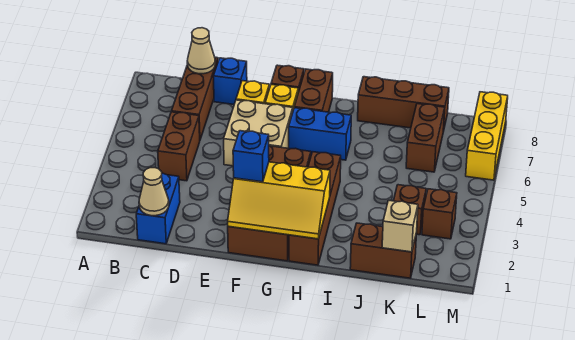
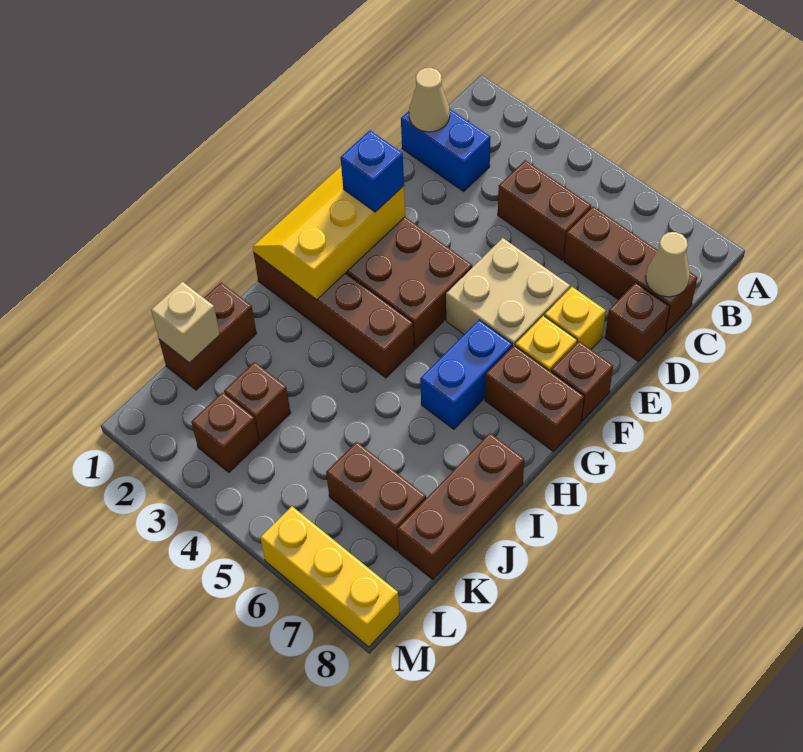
blue brick D8 level 1 -> brown brick D8 level 1

